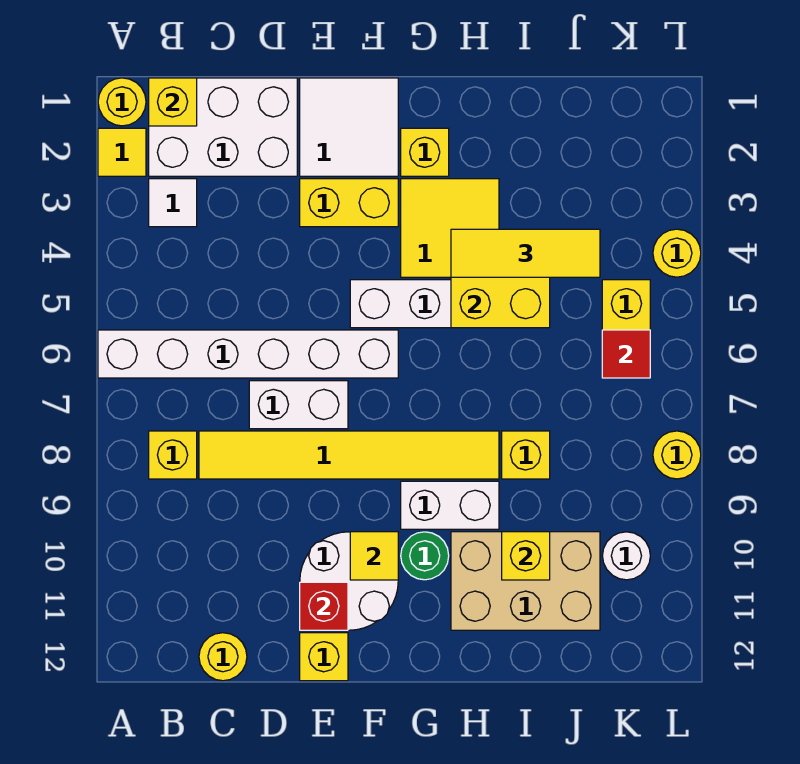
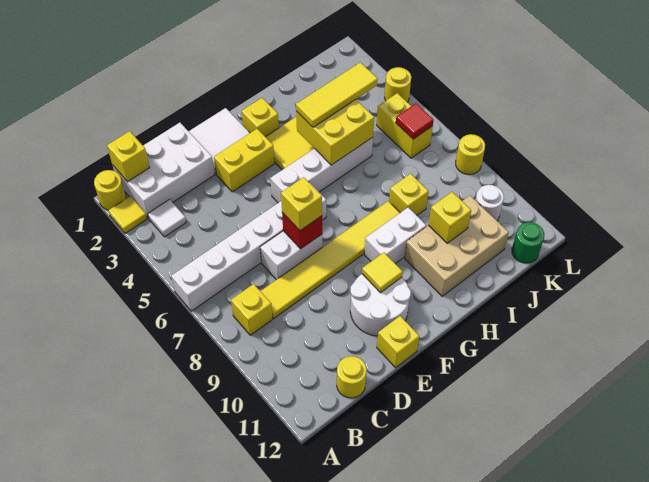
none -> yellow brick E7 level 3
red brick E11 level 2 -> red brick E7 level 2
green round brick G10 level 1 -> green round brick K12 level 1

